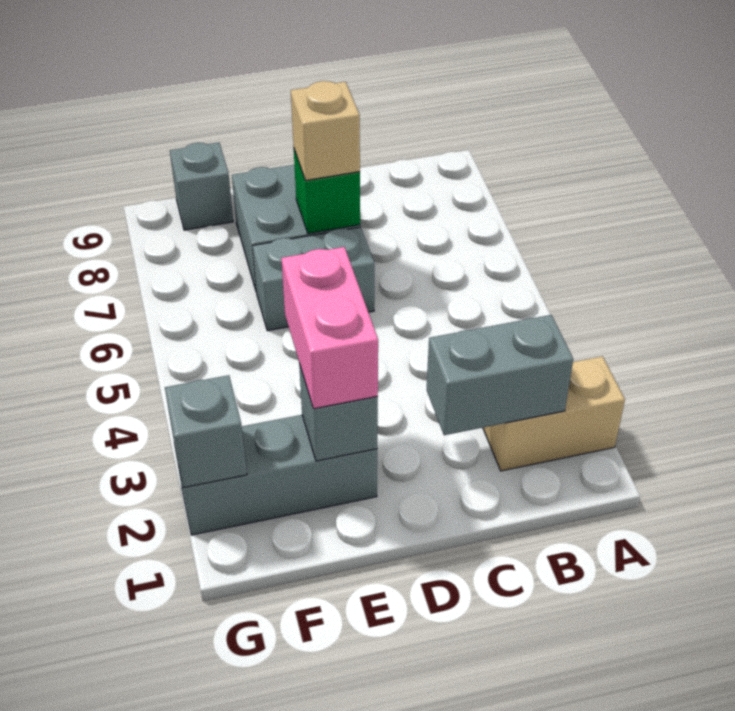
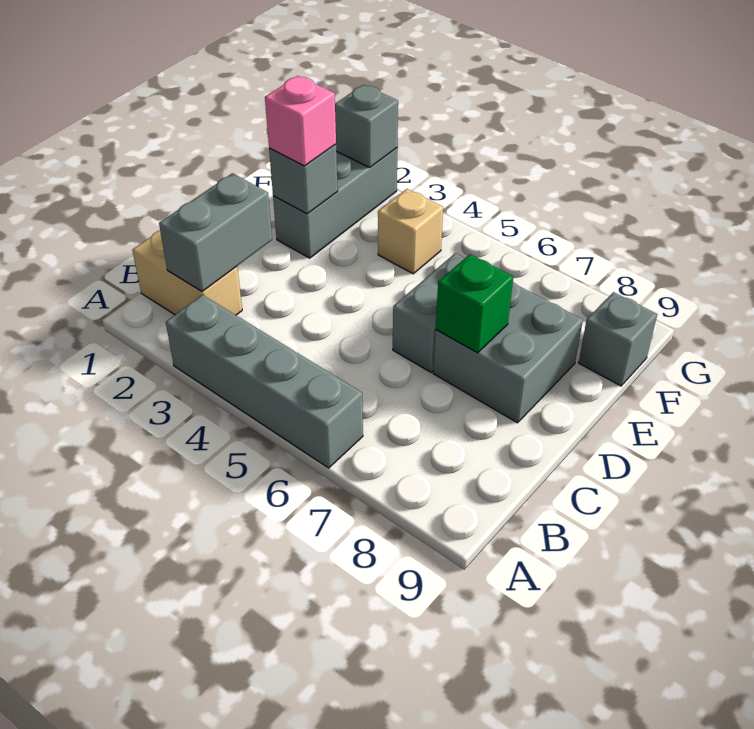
tan brick A2:B2 level 1 -> tan brick B1:B2 level 1
none -> grey brick A3:A6 level 1
tan brick D7 level 3 -> tan brick F4 level 1
pink brick E2:E3 level 3 -> pink brick E2 level 3

